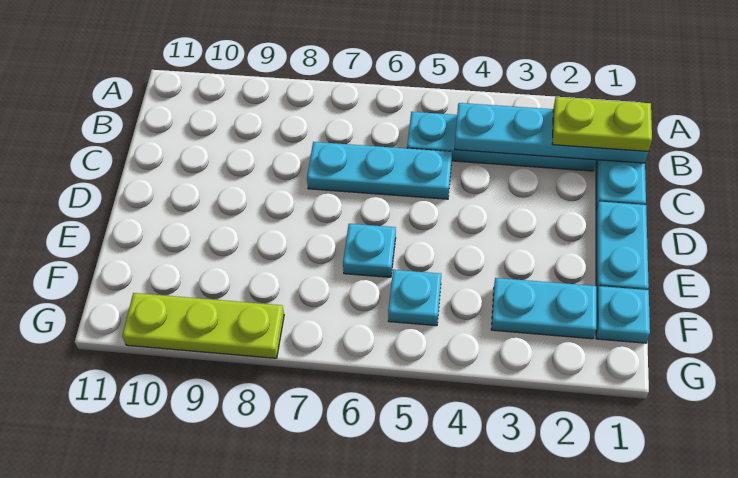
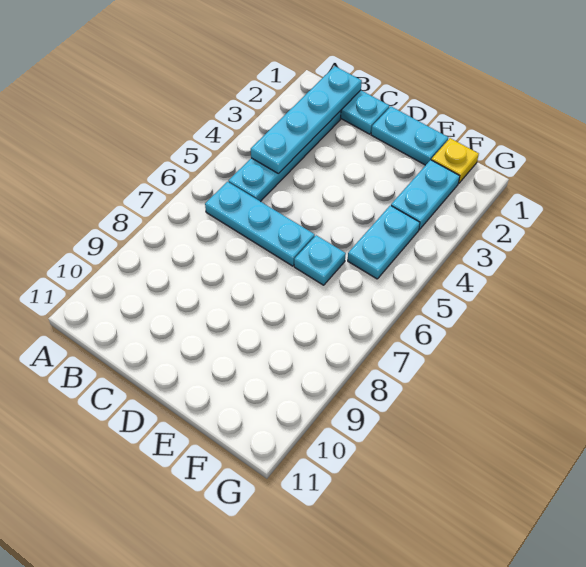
lime plate B1:B2 level 3 -> none
cyan plate C5:C7 level 1 -> cyan plate B6:D6 level 1
cyan plate F1 level 1 -> yellow plate F1 level 1
cyan plate F5 level 1 -> cyan plate F4:F5 level 1
lime plate G8:G10 level 1 -> none

